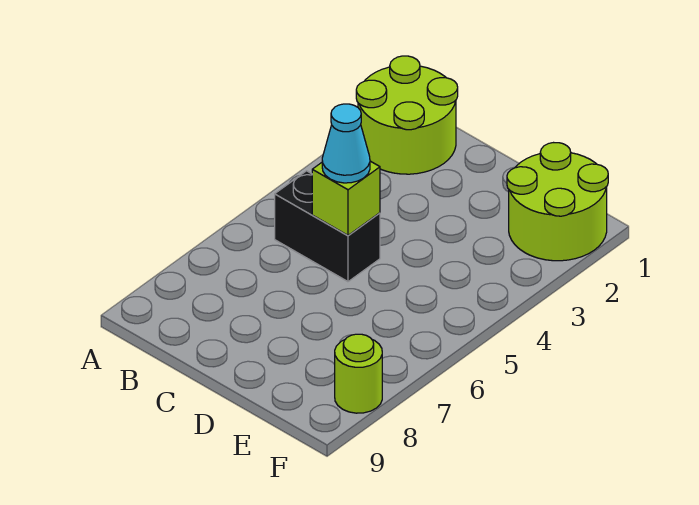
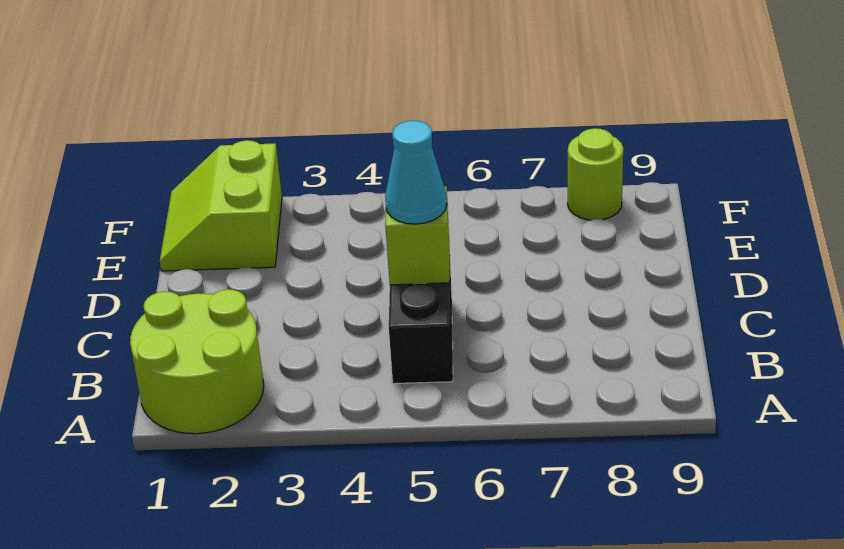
lime round brick E1:F2 level 1 -> lime slope E1:F2 level 1 top 2

